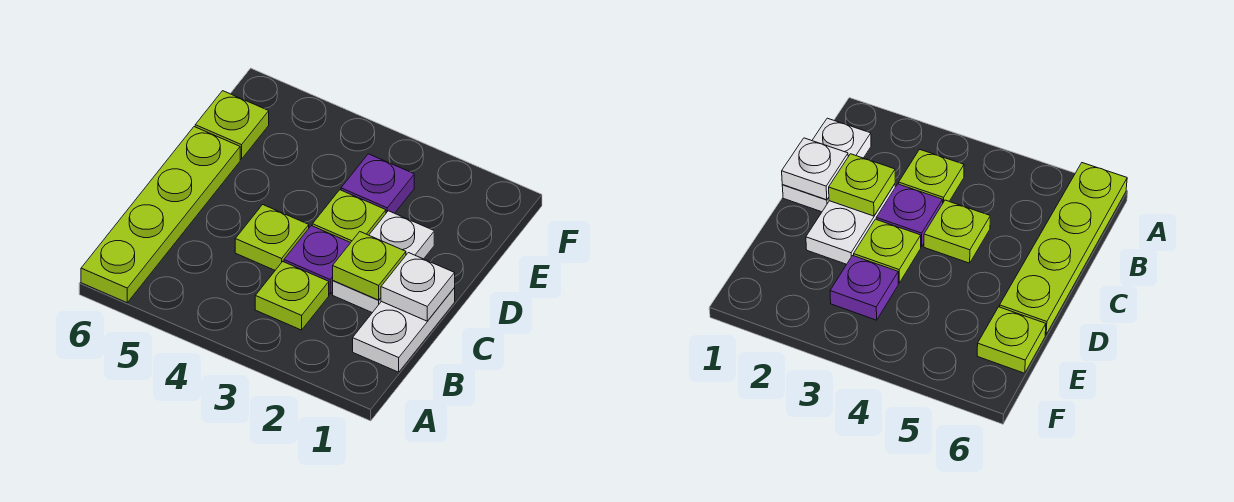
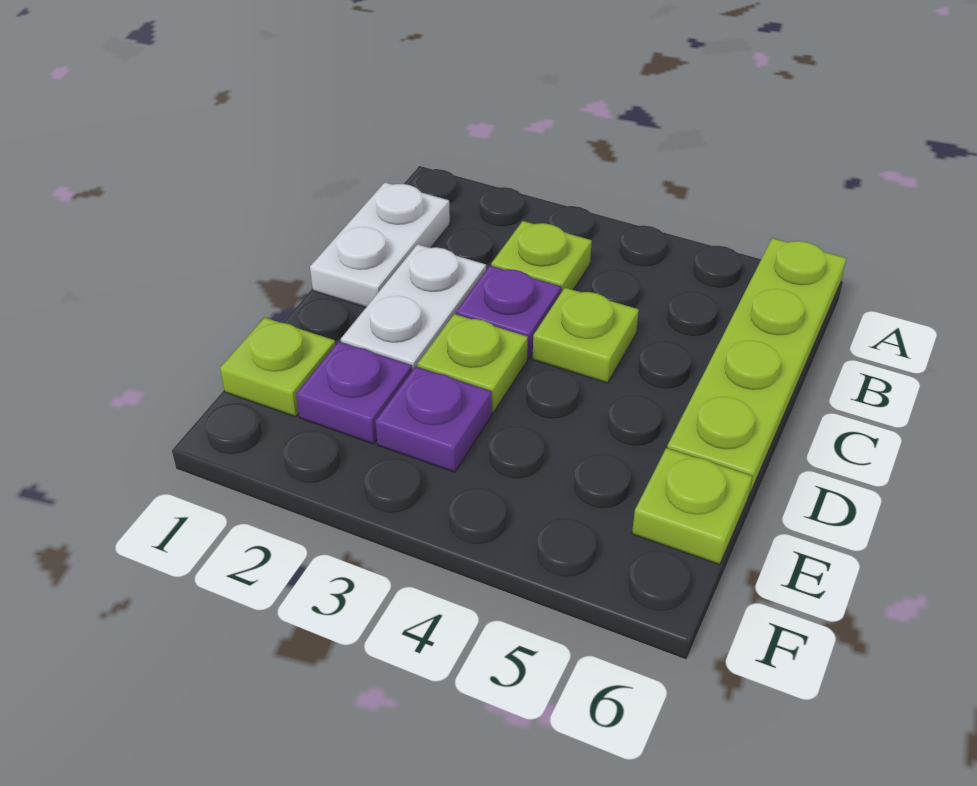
white plate C1 level 2 -> none
lime plate C2 level 2 -> lime plate E1 level 1
none -> purple plate E2 level 1

